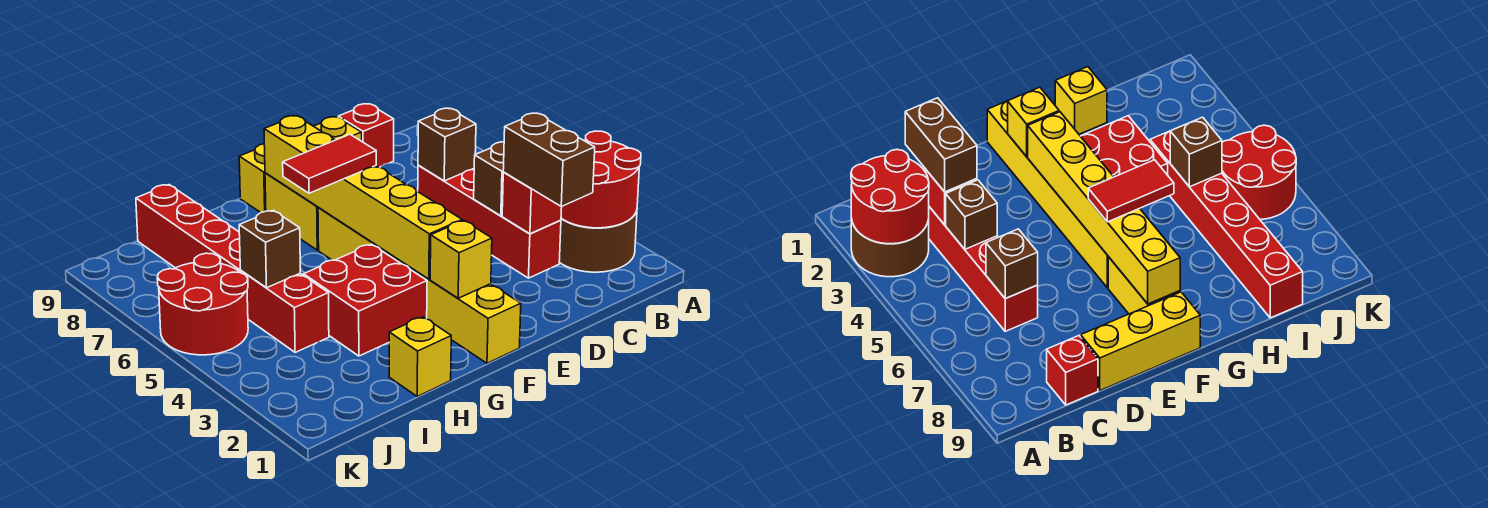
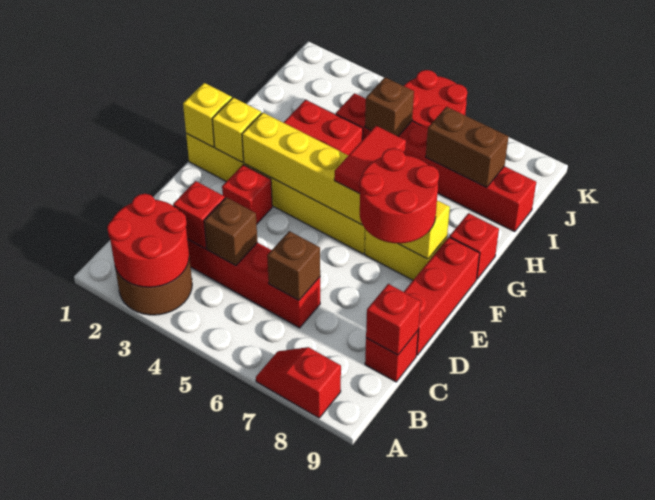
none -> red slope A7:A8 level 1 top 8
brown brick C2:C3 level 3 -> brown brick I7:I8 level 2
none -> red brick C9 level 2
yellow brick D9:F9 level 1 -> red brick D9:F9 level 1
none -> red brick E3 level 1
none -> red round brick E7:F8 level 3
none -> red brick G9 level 1
yellow brick H1 level 1 -> yellow brick F1 level 2

